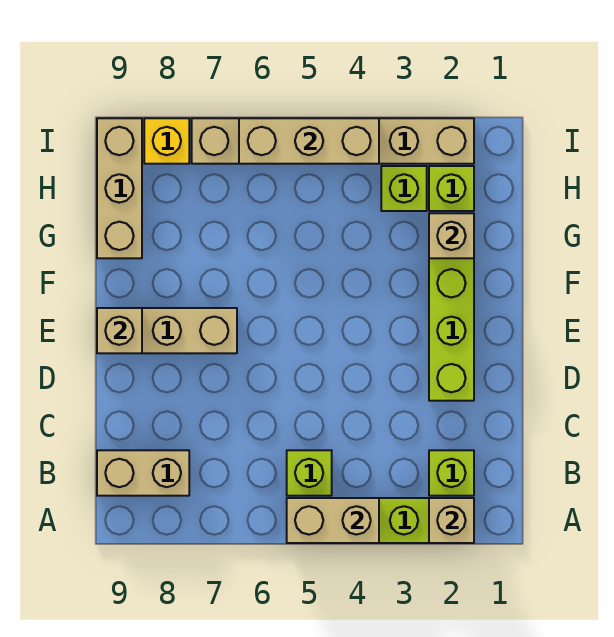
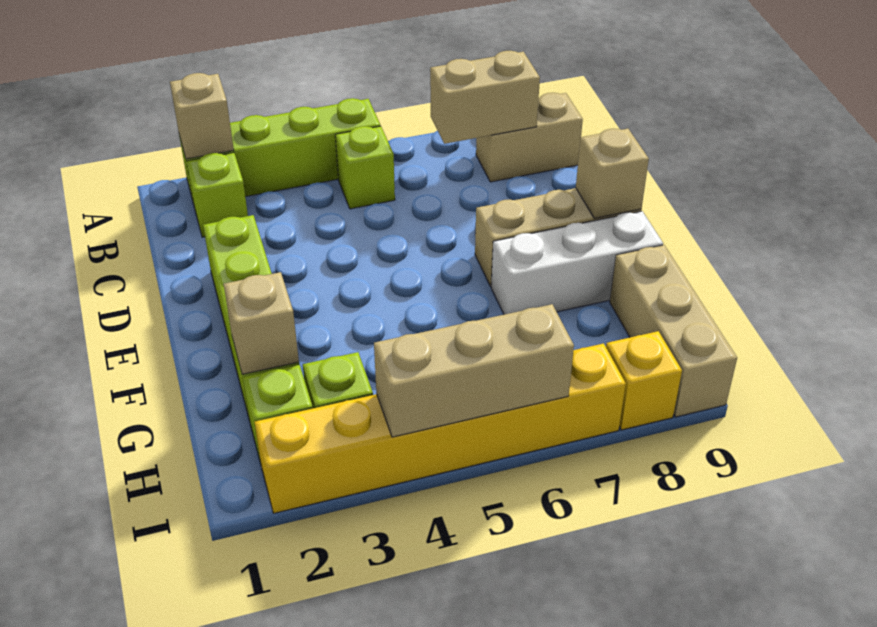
tan brick A4:A5 level 2 -> tan brick B7:B8 level 2
none -> white brick F7:F9 level 1
tan brick I2:I7 level 1 -> yellow brick I2:I7 level 1

